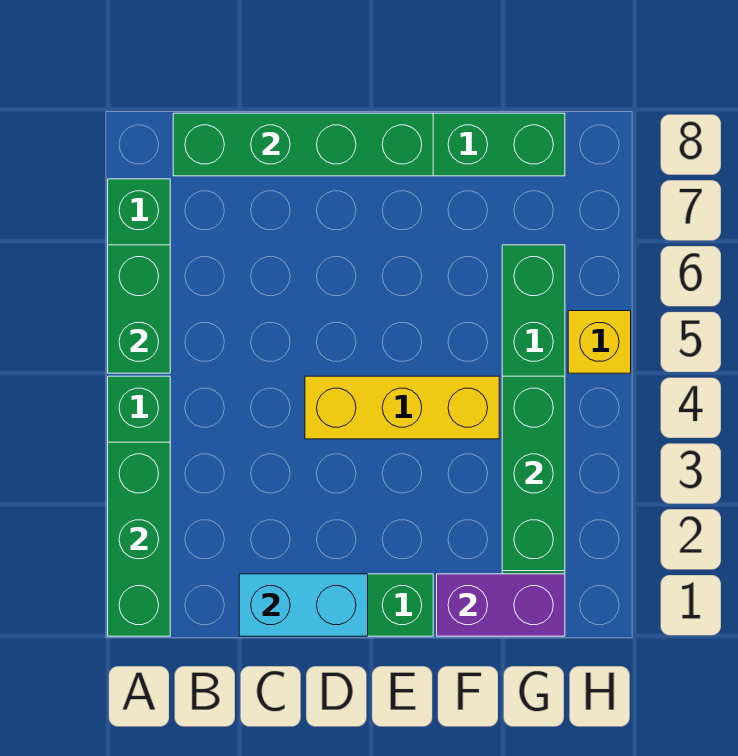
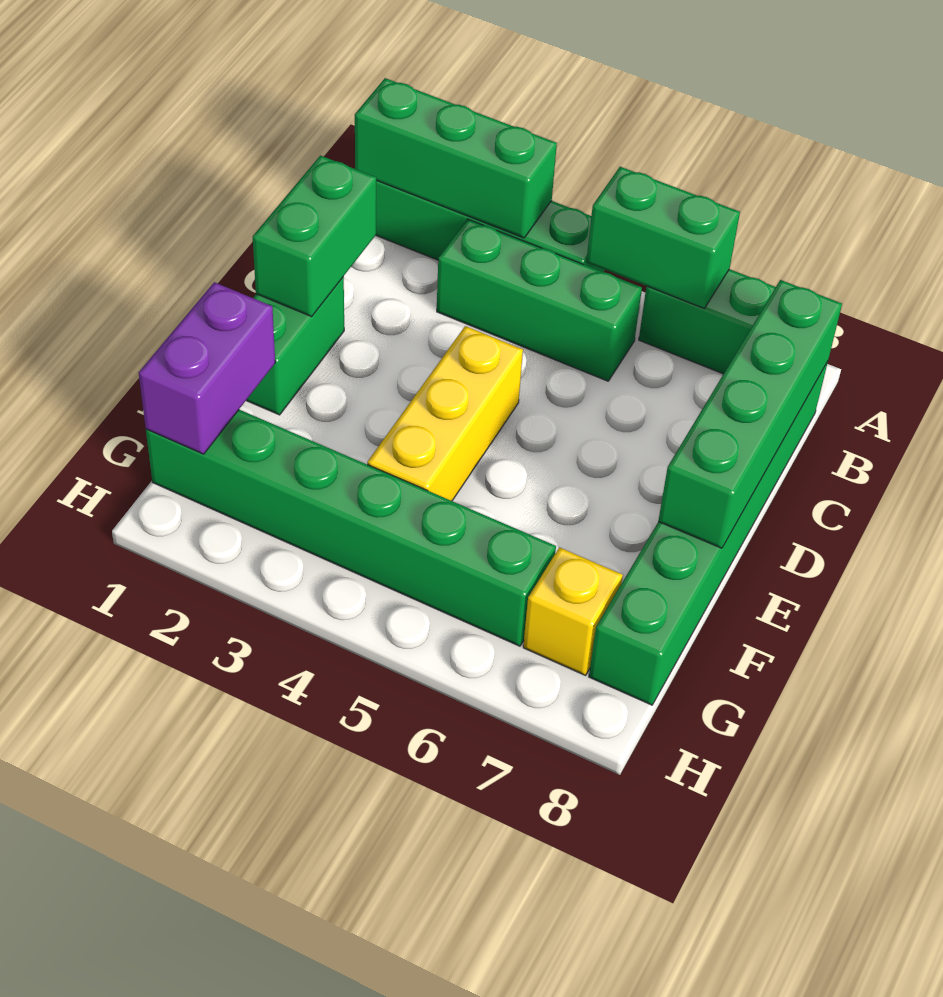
cyan brick C1:D1 level 2 -> green brick C1:D1 level 2
green brick G2:G4 level 2 -> green brick B3:B5 level 1
yellow brick H5 level 1 -> yellow brick G7 level 1

